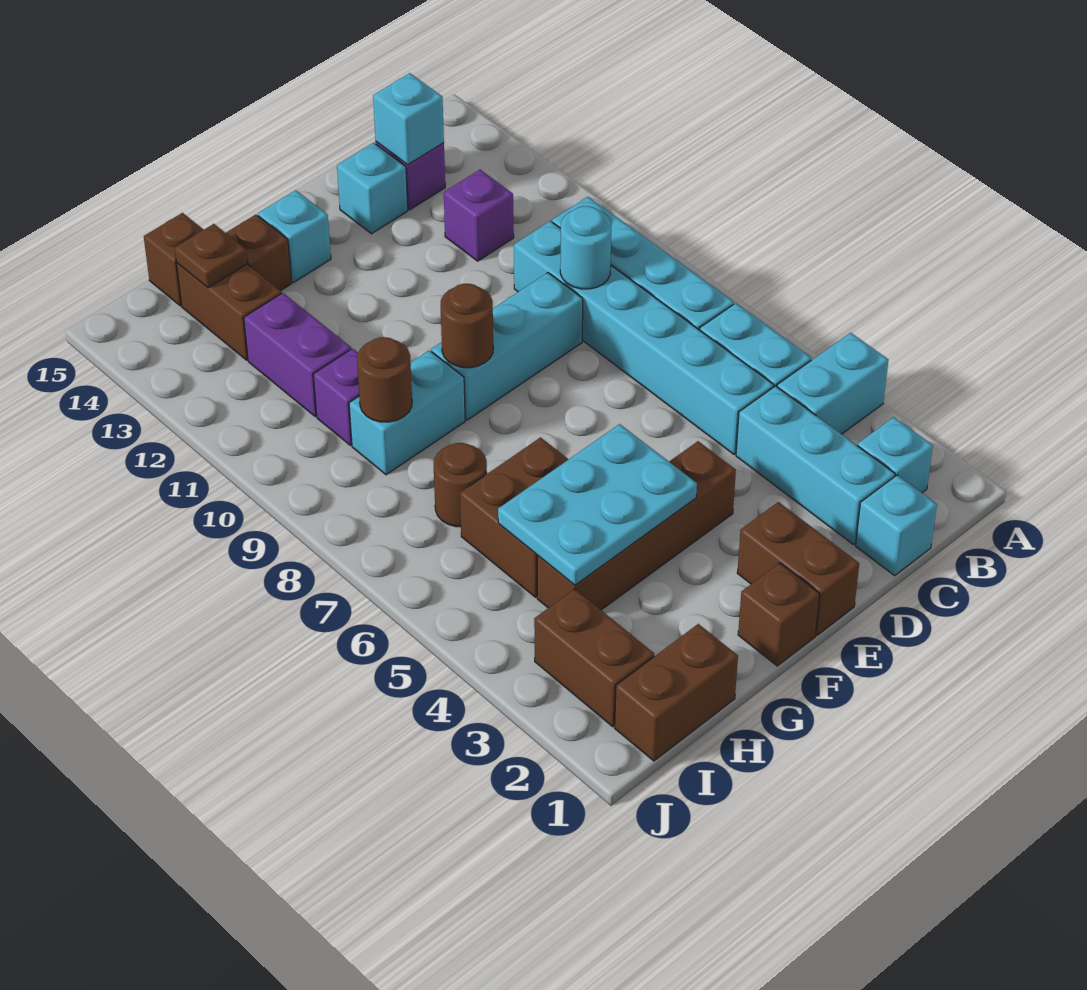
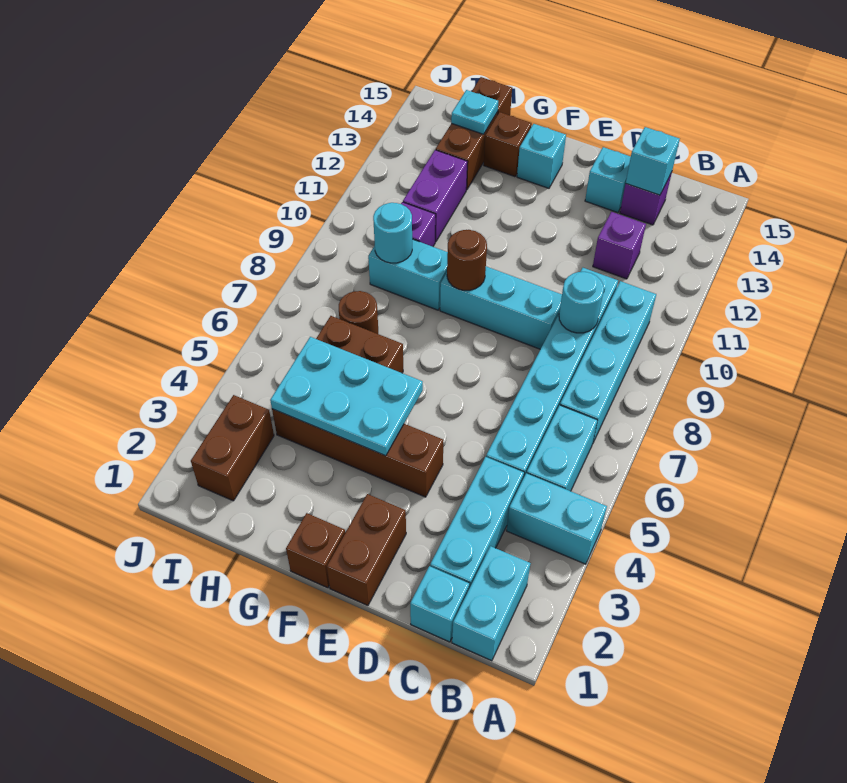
cyan brick B2 level 1 -> cyan brick B1:B2 level 1
brown brick H1:I1 level 1 -> none
brown round brick H9 level 2 -> cyan round brick H9 level 2
brown plate H14 level 2 -> cyan plate H14 level 2

